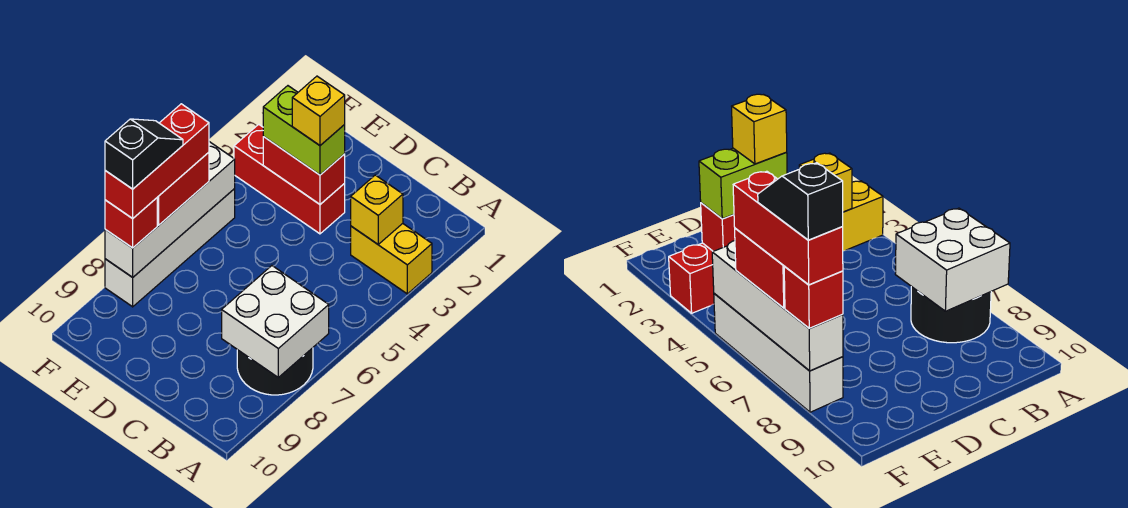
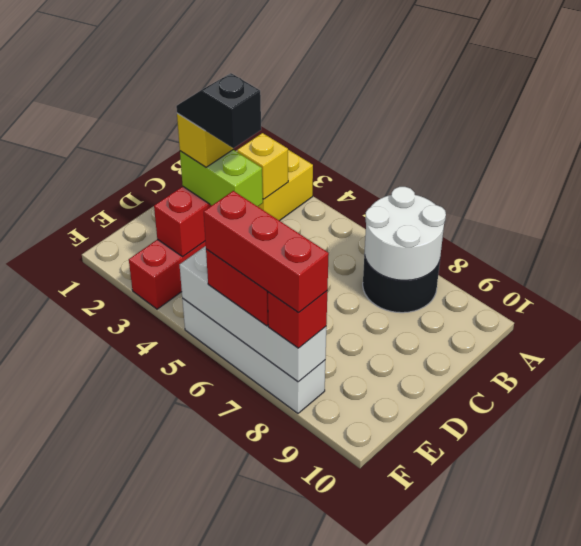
white brick A7:B8 level 2 -> white round brick A7:B8 level 2
lime brick D3:E3 level 3 -> lime brick D3:D4 level 3
black slope F7:F8 level 5 top 8 -> black slope D3:D4 level 5 top 4

